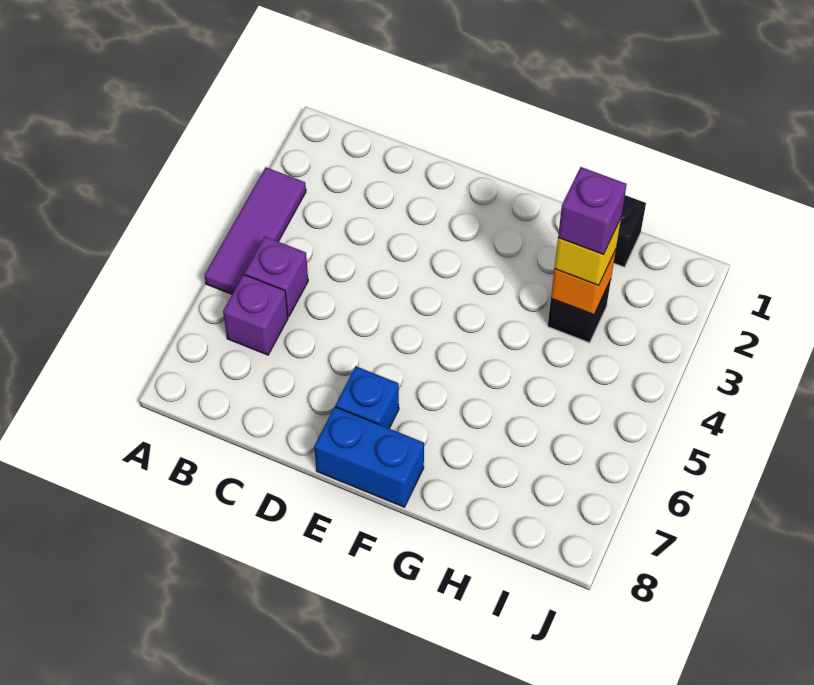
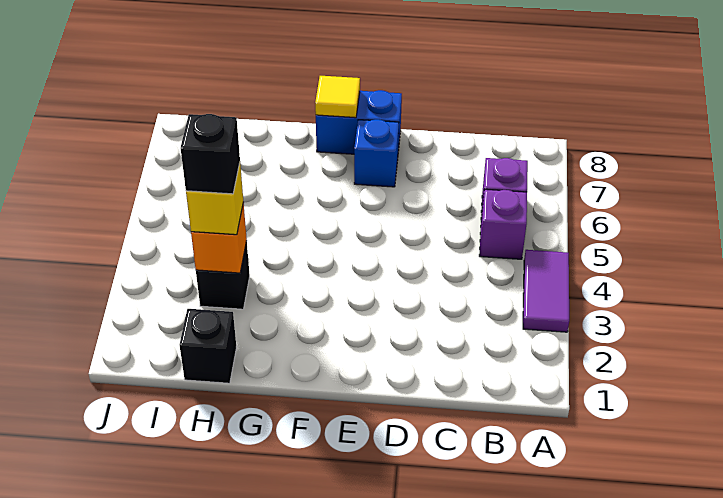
purple tile A3:A5 level 1 -> purple tile A3:A4 level 1
none -> yellow tile F8 level 2
purple brick H3 level 4 -> black brick H3 level 4

